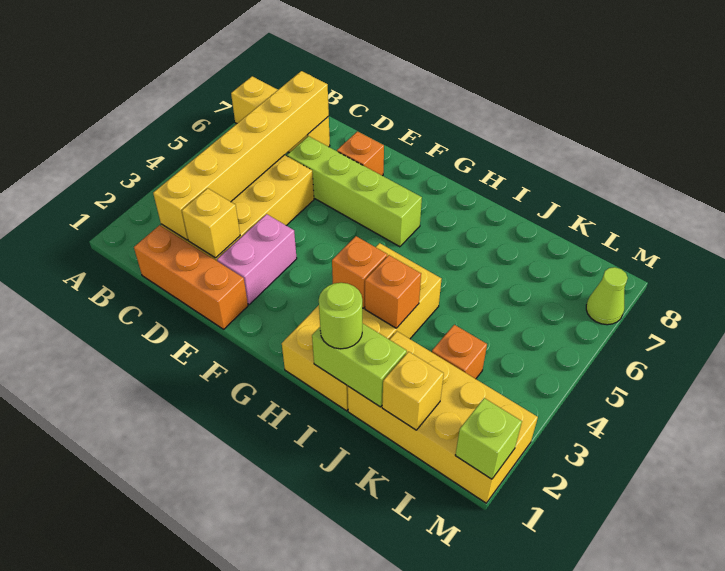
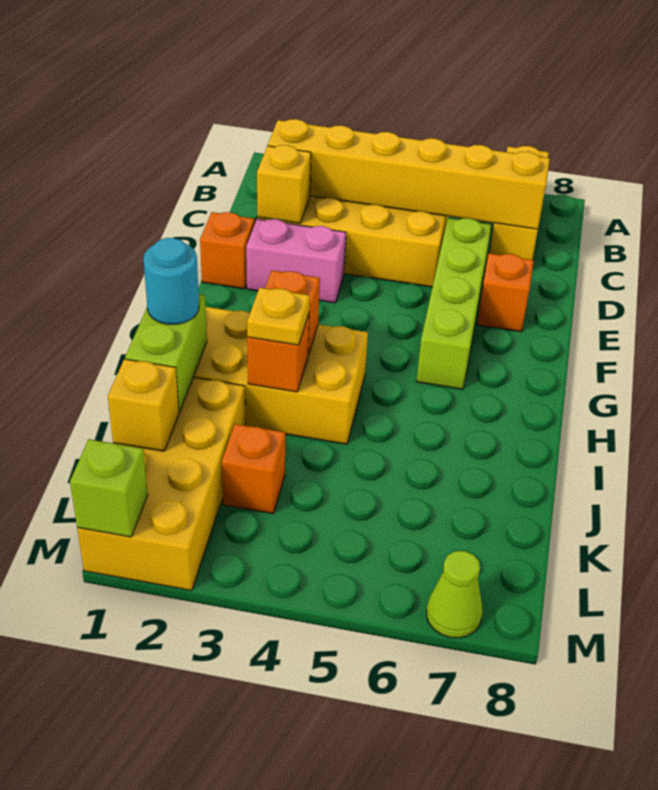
orange brick C1:E1 level 1 -> orange brick E1 level 1
lime round brick I1 level 3 -> cyan round brick I1 level 3
none -> yellow plate I3 level 3

